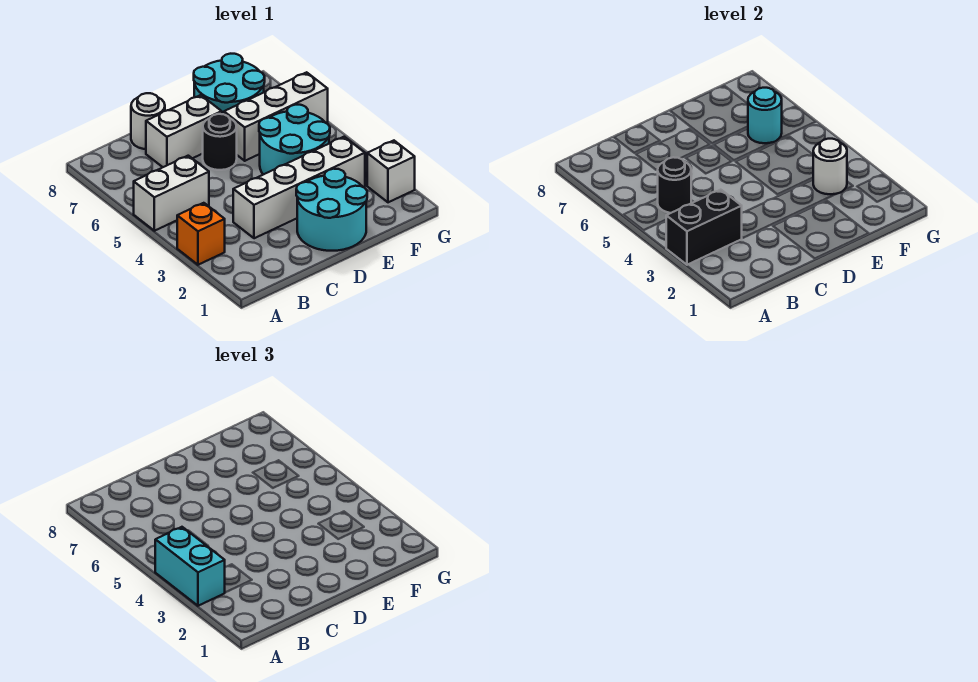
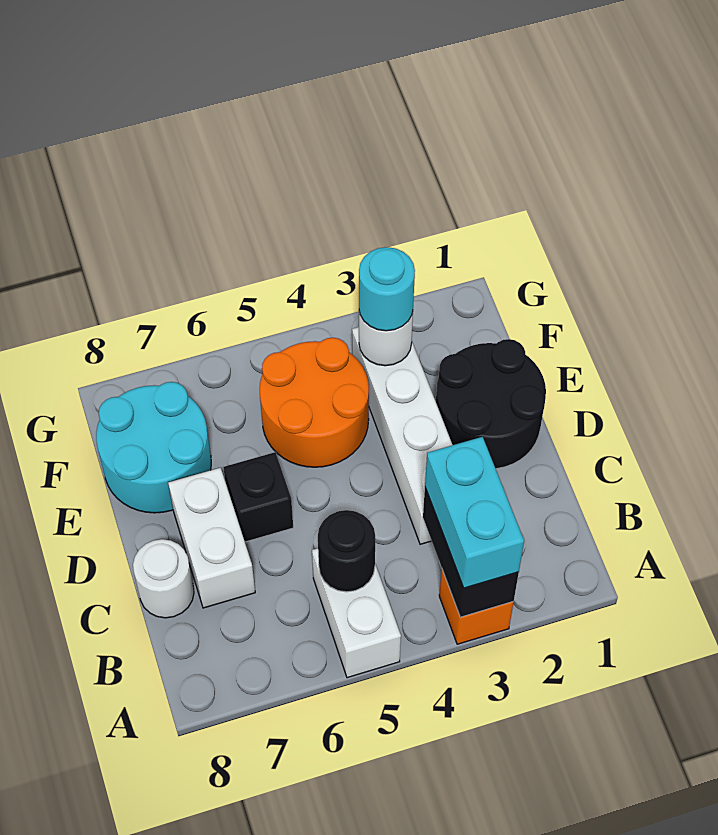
cyan brick A3:A4 level 3 -> cyan brick A3:B3 level 3
cyan round brick D1:E2 level 1 -> black round brick D1:E2 level 1
black round brick D6 level 1 -> black brick D6 level 1
cyan round brick E4:F5 level 1 -> orange round brick E4:F5 level 1
white brick E6:G6 level 1 -> none
cyan round brick F6 level 2 -> cyan round brick F3 level 3
white brick G2 level 1 -> none

